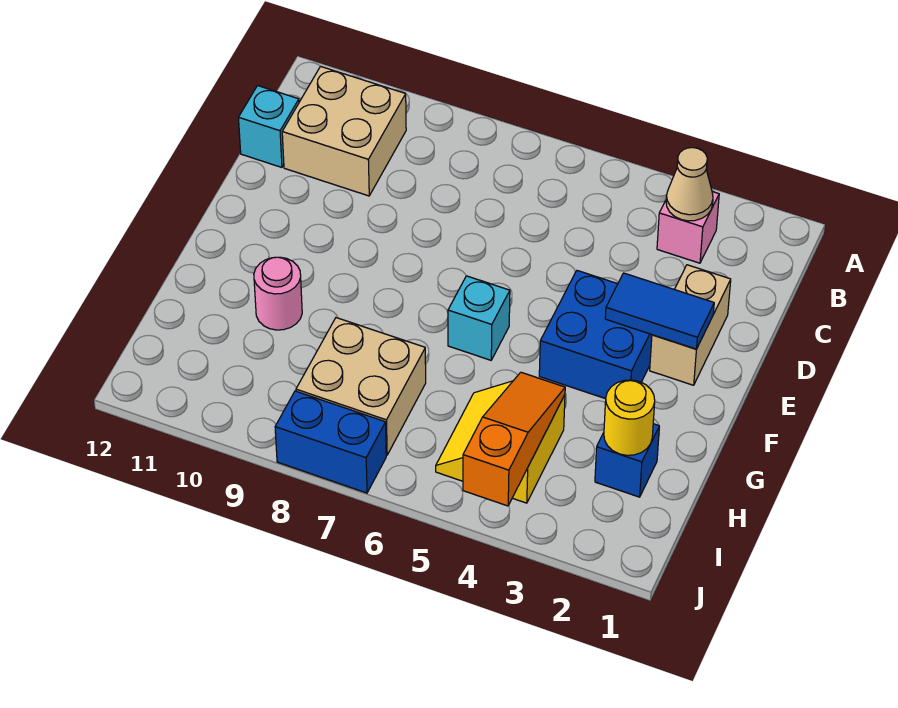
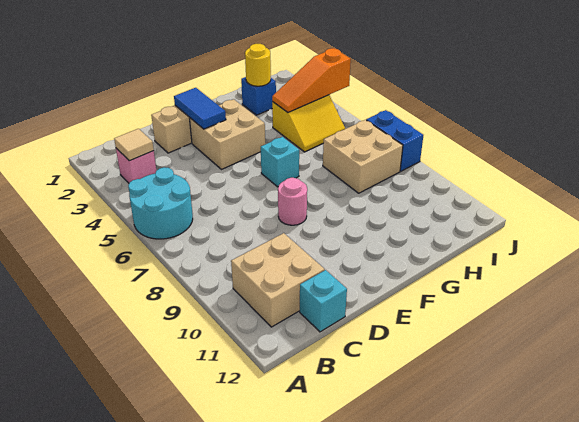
none -> cyan round brick A5:B6 level 1
tan cone B3 level 2 -> tan tile B3 level 2
blue brick E3:F4 level 1 -> tan brick E3:F4 level 1
pink round brick G10 level 1 -> pink round brick E8 level 1

